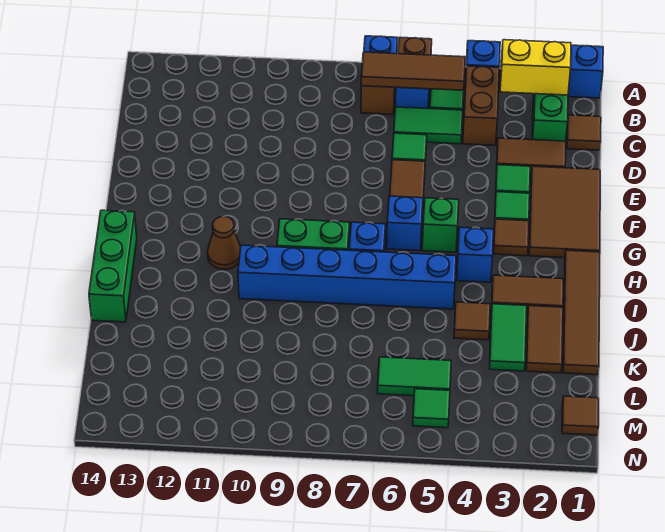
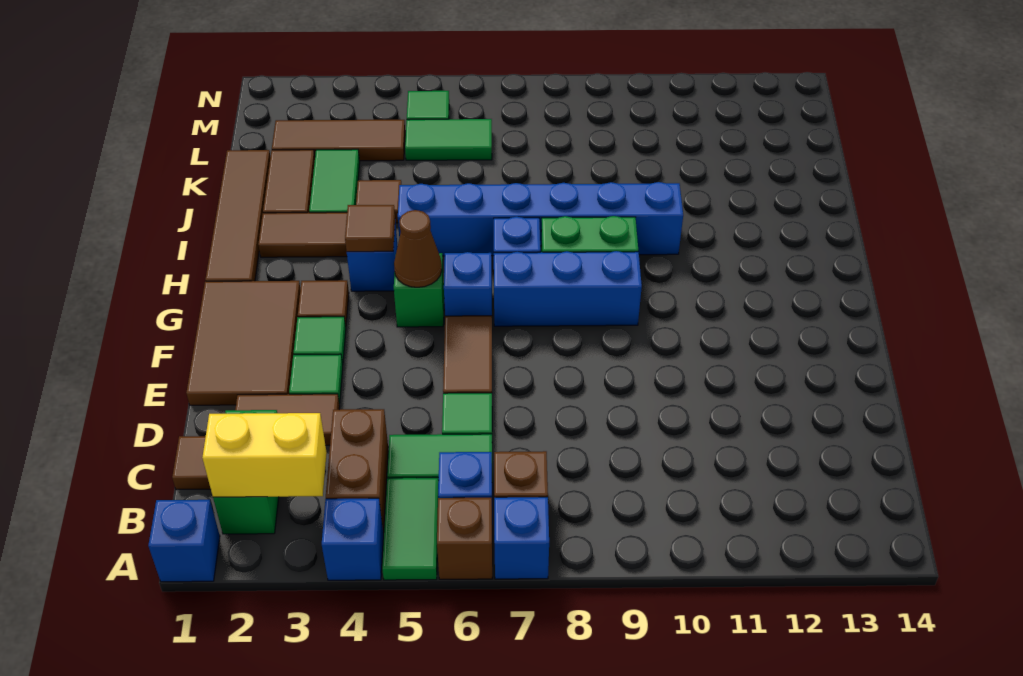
brown tile B5:B7 level 2 -> brown tile L2:L4 level 1
none -> blue brick G7:G9 level 1
brown cone H11 level 1 -> brown cone G5 level 2
green brick H14:J14 level 1 -> none
brown tile M1 level 1 -> brown tile H4 level 2

